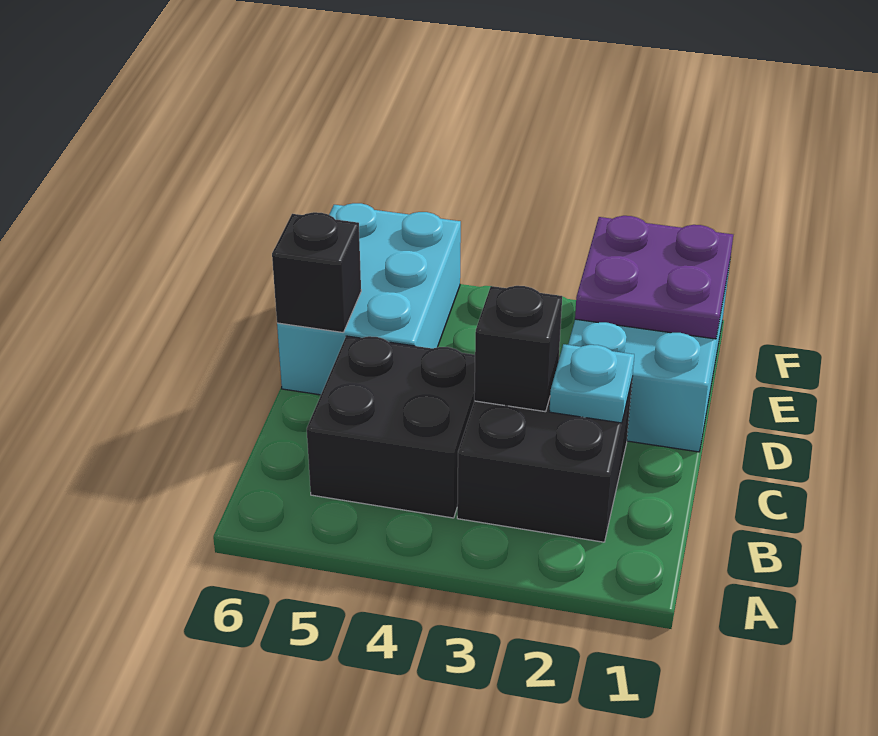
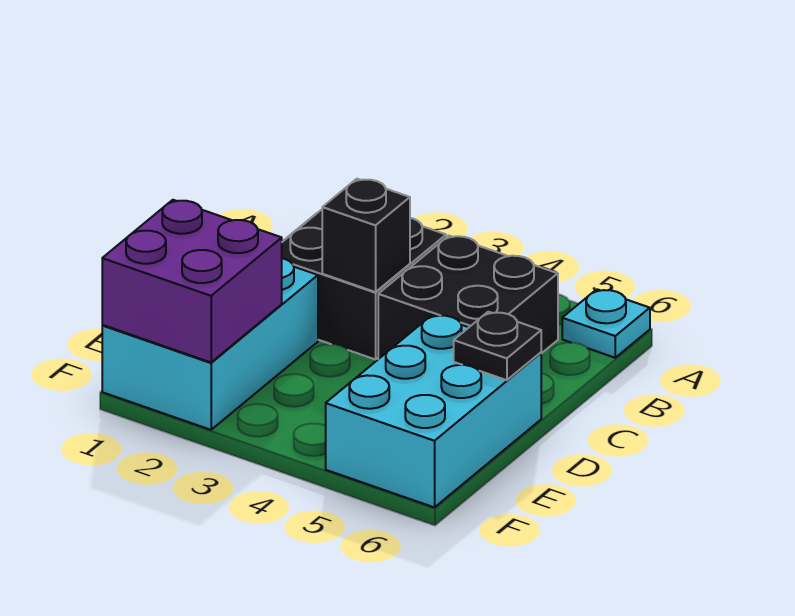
cyan plate C2 level 2 -> cyan plate A6 level 1
black brick D6 level 2 -> black plate D6 level 2
purple plate E1:F2 level 2 -> purple brick E1:F2 level 2

